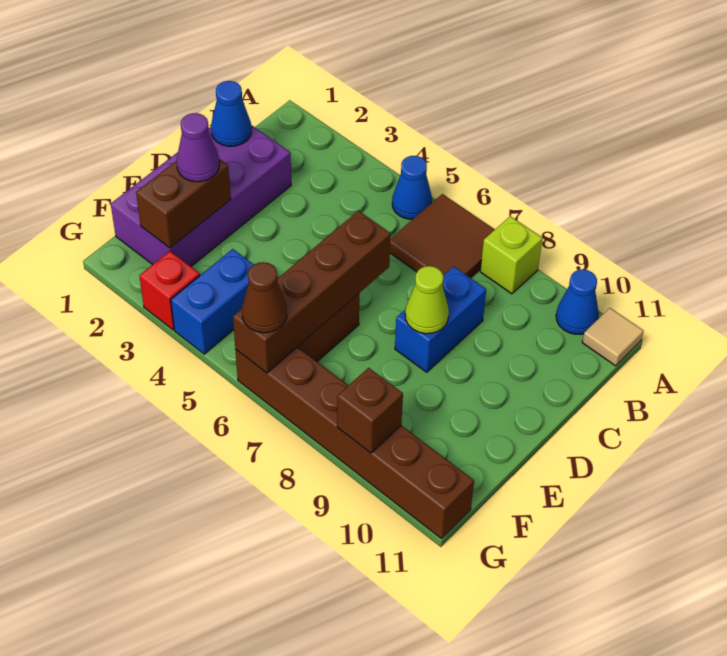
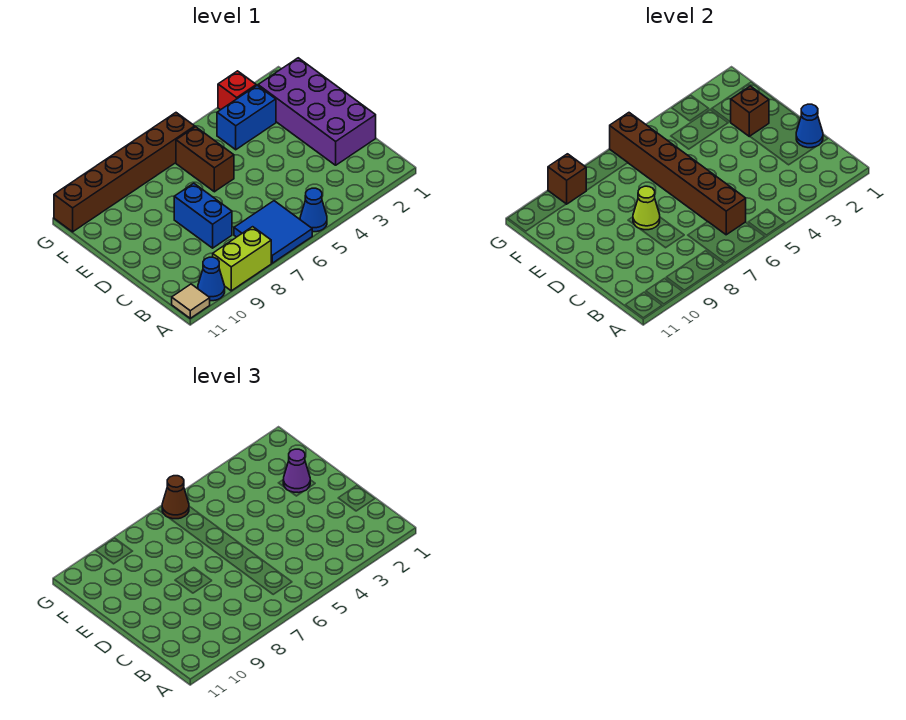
brown tile A6:B7 level 1 -> blue tile A6:B7 level 1
lime brick A8 level 1 -> lime brick A8:A9 level 1
brown brick D6:G6 level 2 -> brown brick B6:G6 level 2
brown brick E2:F2 level 2 -> brown brick E2 level 2
blue brick F4:G4 level 1 -> blue brick F3:F4 level 1

